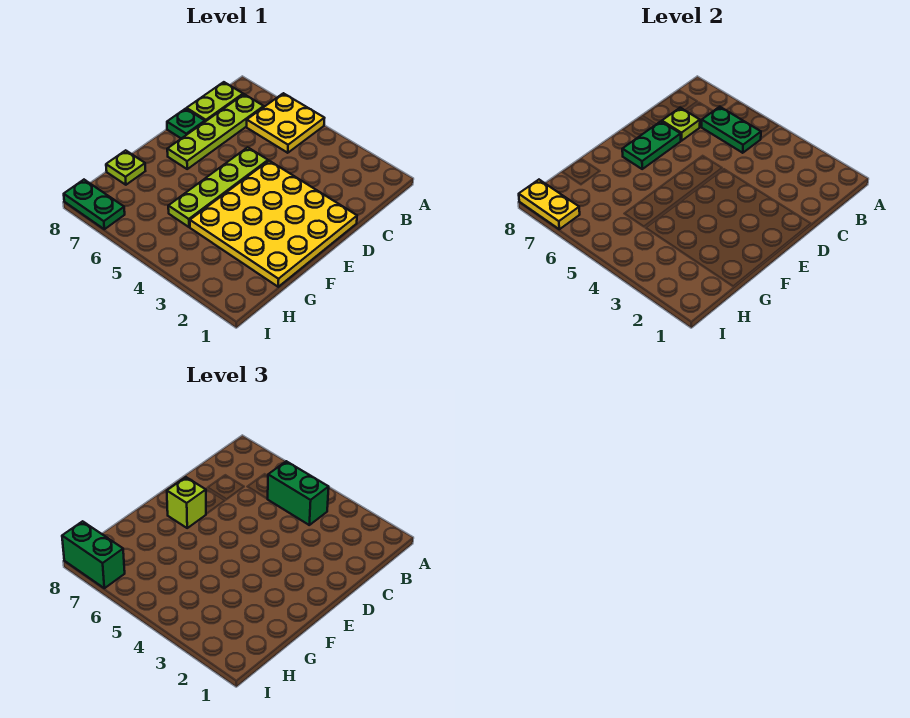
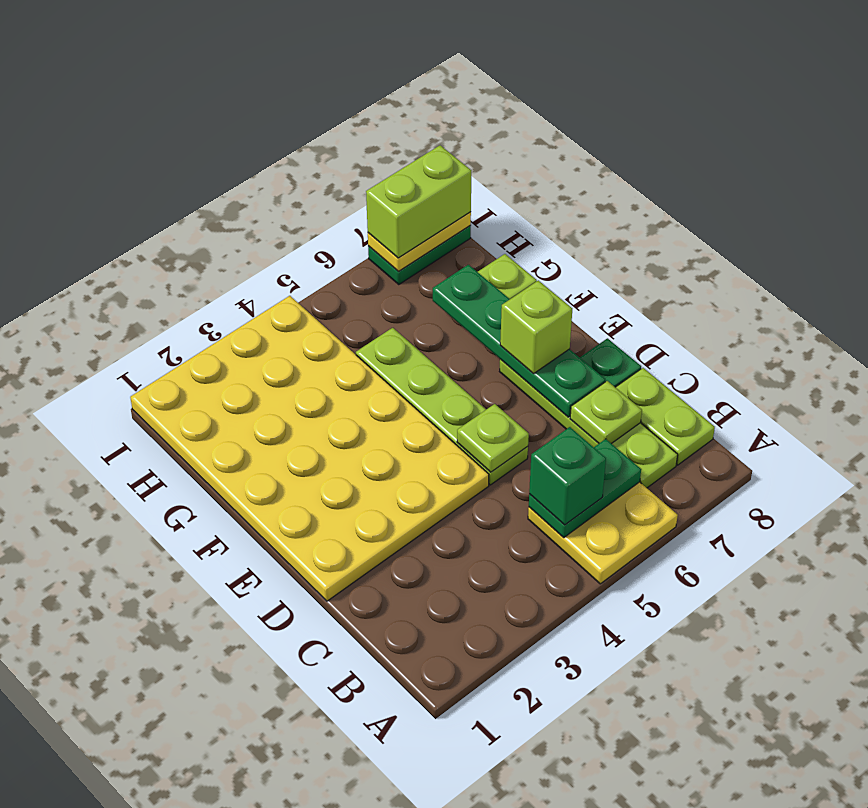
green brick B4:B5 level 3 -> green brick B5 level 3
yellow plate D1:G4 level 1 -> yellow plate D1:I4 level 1
none -> lime plate D5 level 2
green plate D7:E7 level 2 -> green plate D7:G7 level 2
green brick I7:I8 level 3 -> lime brick I7:I8 level 3

